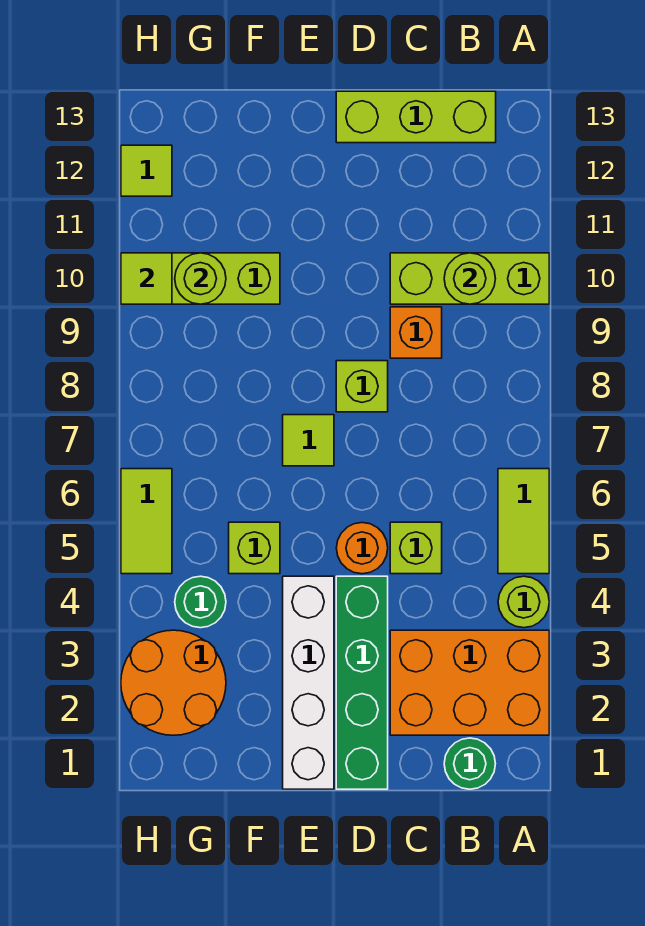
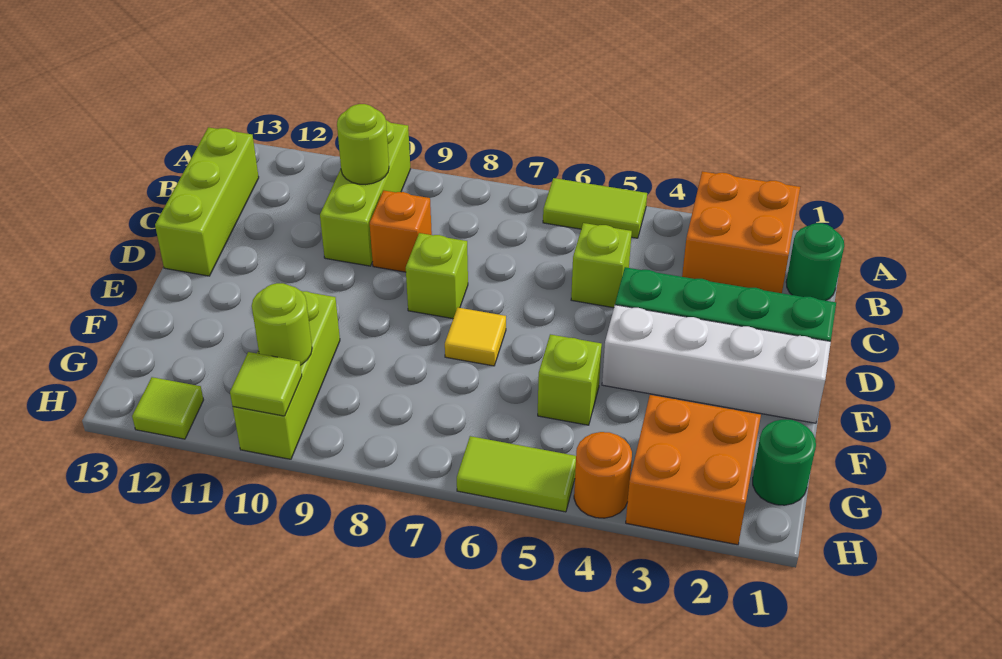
orange brick A2:C3 level 1 -> orange brick A2:B3 level 1
lime round brick A4 level 1 -> none
orange round brick D5 level 1 -> orange round brick H4 level 1
lime tile E7 level 1 -> yellow tile E7 level 1
orange round brick G2:H3 level 1 -> orange brick G2:H3 level 1
green round brick G4 level 1 -> green round brick G1 level 1

